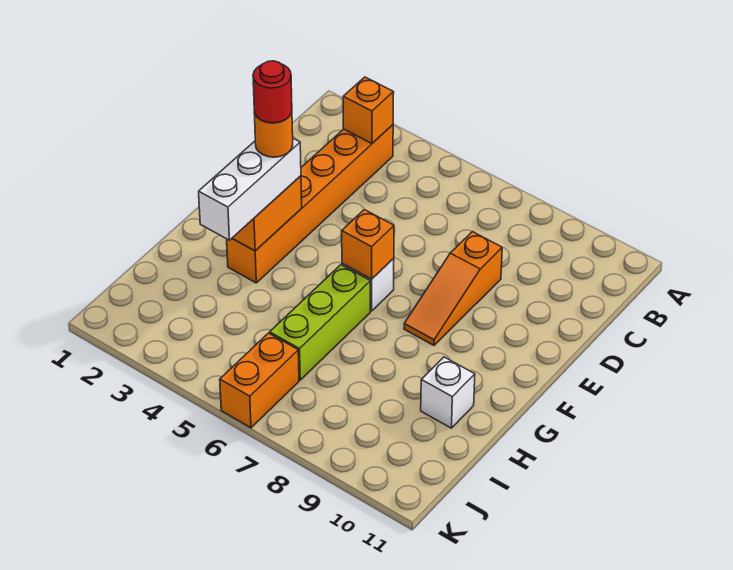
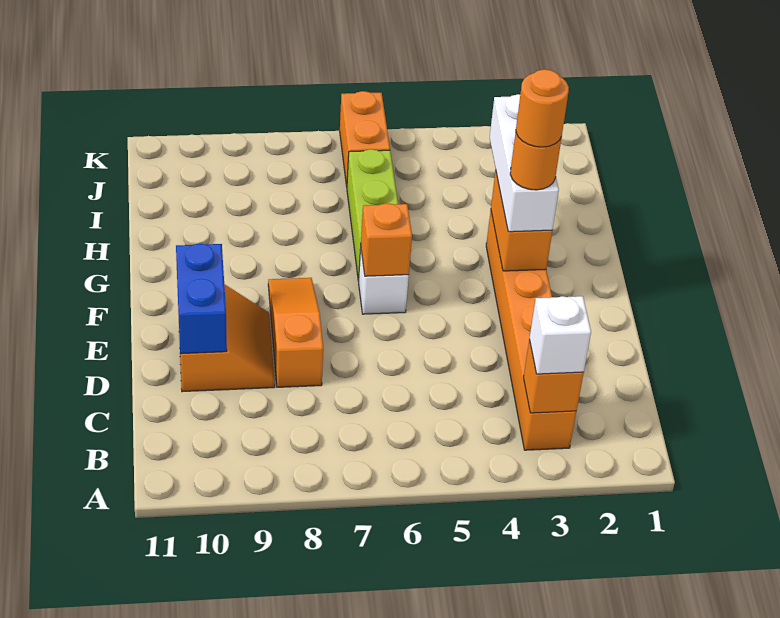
none -> orange slope D9:E10 level 1 top 10
none -> blue brick D10:E10 level 2
red round brick F3 level 5 -> orange round brick F3 level 5
white brick H10 level 1 -> white brick B3 level 3

